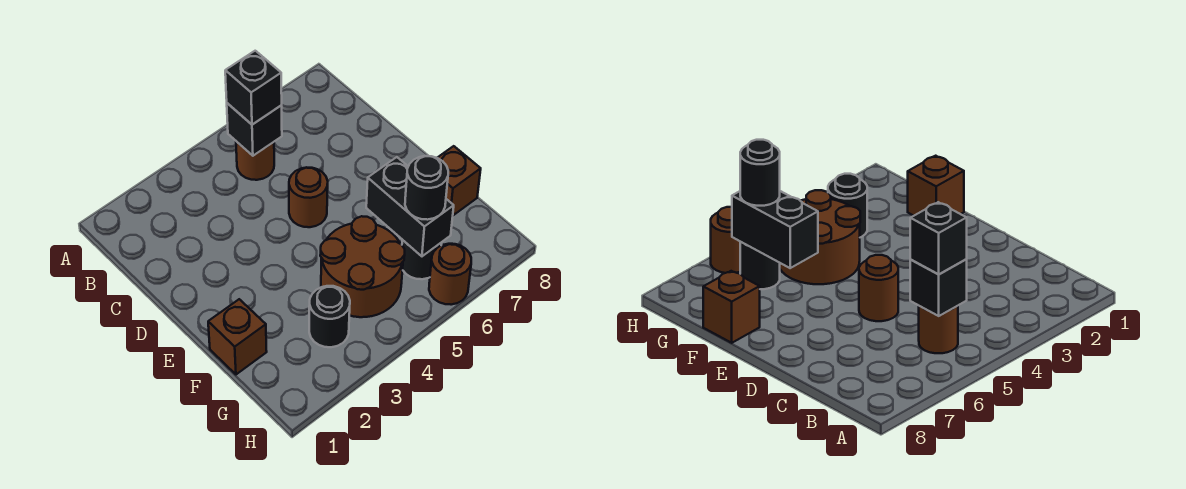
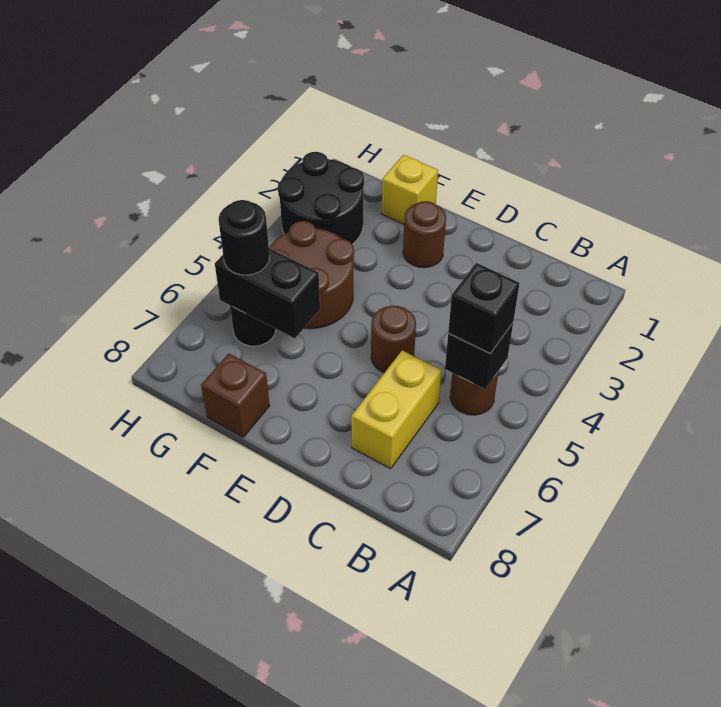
none -> yellow brick C6:C7 level 1
brown brick F1 level 1 -> yellow brick F1 level 1
black round brick G3 level 1 -> black round brick G2:H3 level 1
brown round brick H6 level 1 -> brown round brick E2 level 1

